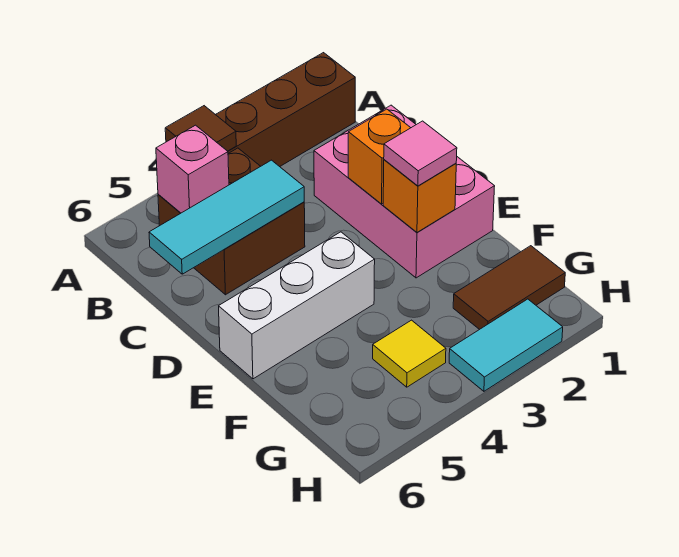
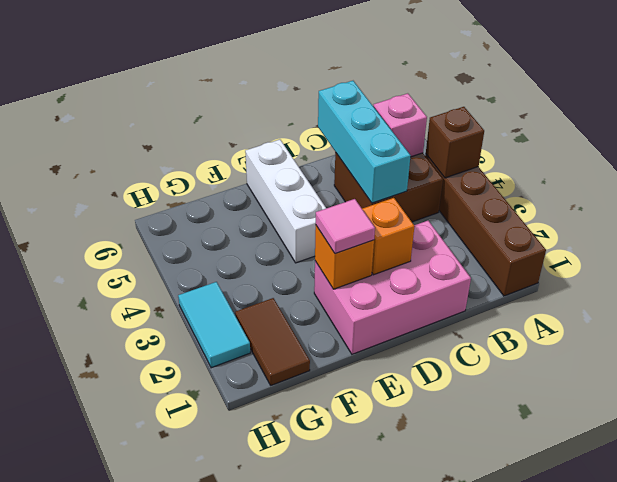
brown tile A4 level 2 -> brown brick A4 level 2
cyan tile C4:C6 level 2 -> cyan brick C4:C6 level 2
yellow tile G4 level 1 -> none

